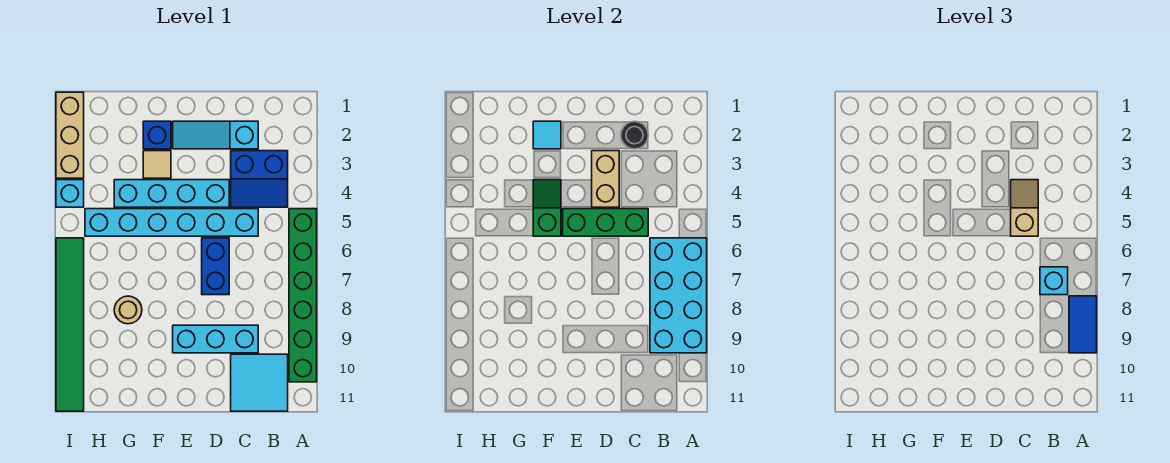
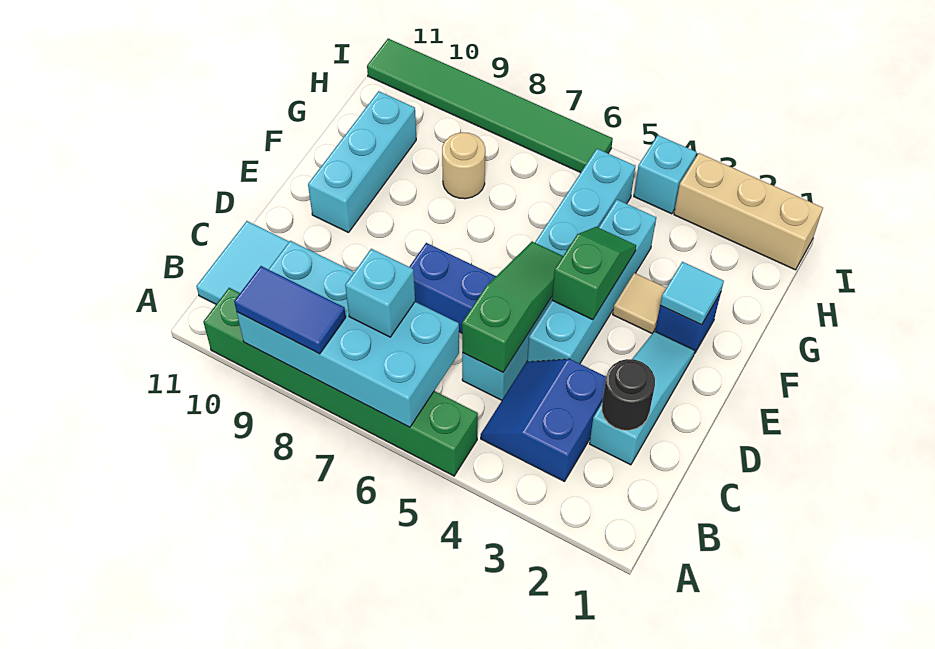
tan slope C4:C5 level 3 top 5 -> none
green brick C5:E5 level 2 -> green slope C5:E5 level 2 top C
cyan brick C9:E9 level 1 -> cyan brick E10:G10 level 1
tan brick D3:D4 level 2 -> none
green slope F4:F5 level 2 top 5 -> green slope E4:F4 level 2 top E

